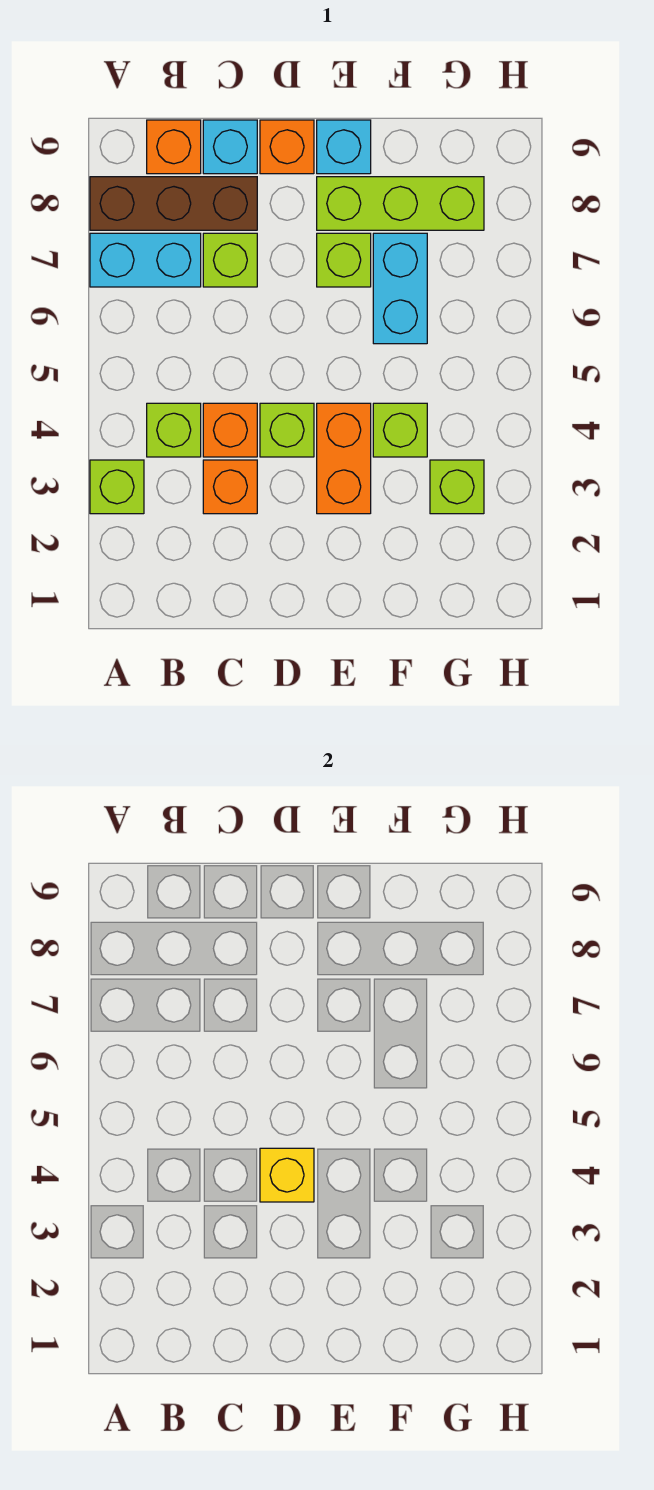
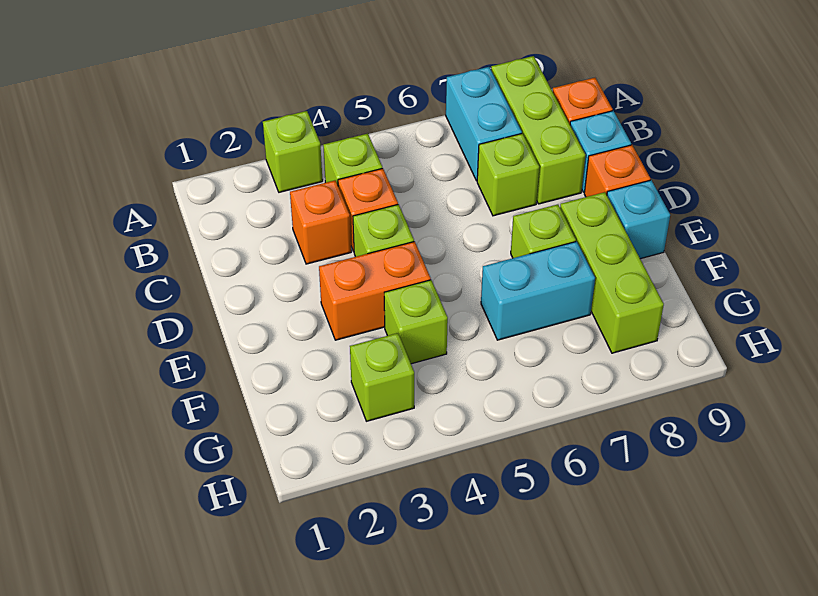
brown brick A8:C8 level 1 -> lime brick A8:C8 level 1
yellow brick D4 level 2 -> none

